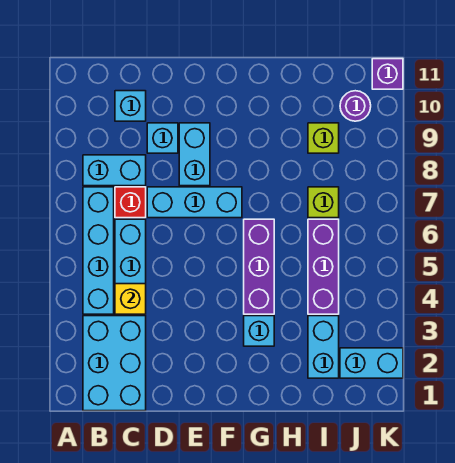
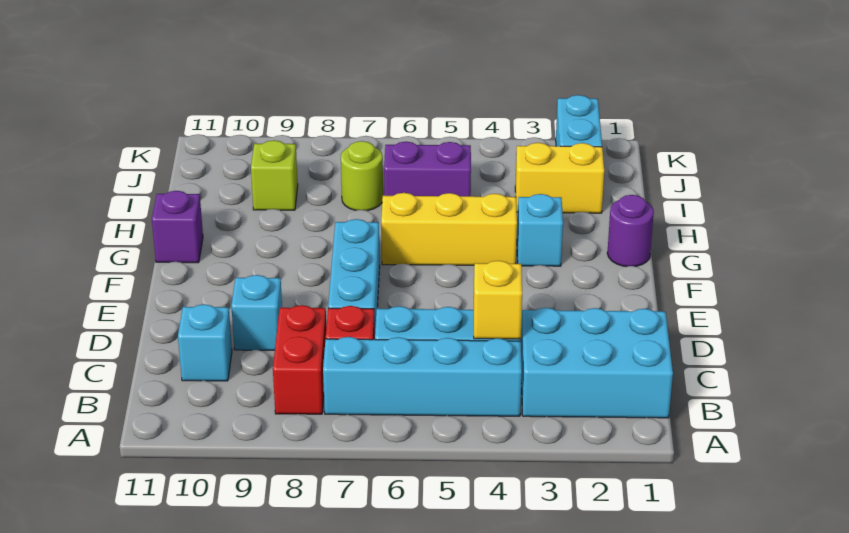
cyan brick B8:C8 level 1 -> red brick B8:C8 level 1
cyan brick E8:E9 level 1 -> none
purple brick G4:G6 level 1 -> yellow brick G4:G6 level 1
cyan brick I2:I3 level 1 -> yellow brick I2:I3 level 1
purple brick I4:I6 level 1 -> purple brick I5:I6 level 1
lime brick I7 level 1 -> lime round brick I7 level 1
purple round brick J10 level 1 -> purple round brick G1 level 1
purple brick K11 level 1 -> purple brick G11 level 1

